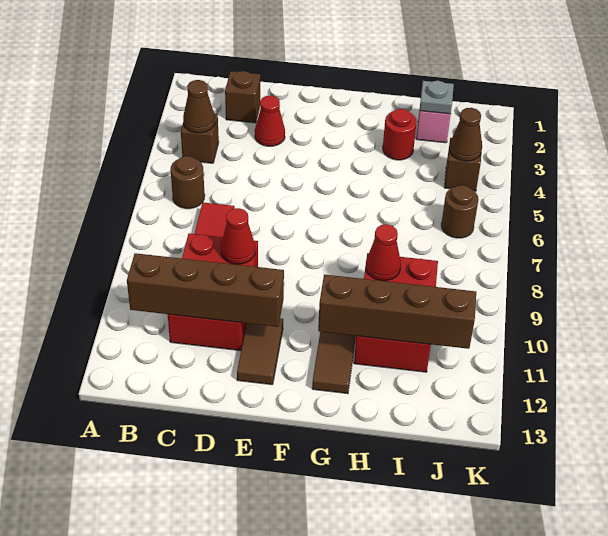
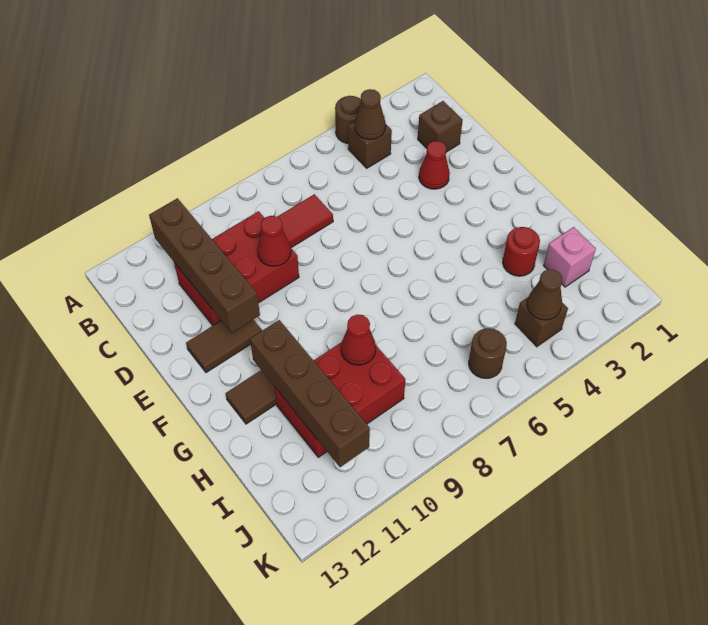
brown round brick B6 level 1 -> brown round brick A4 level 1
grey plate I2 level 2 -> none

